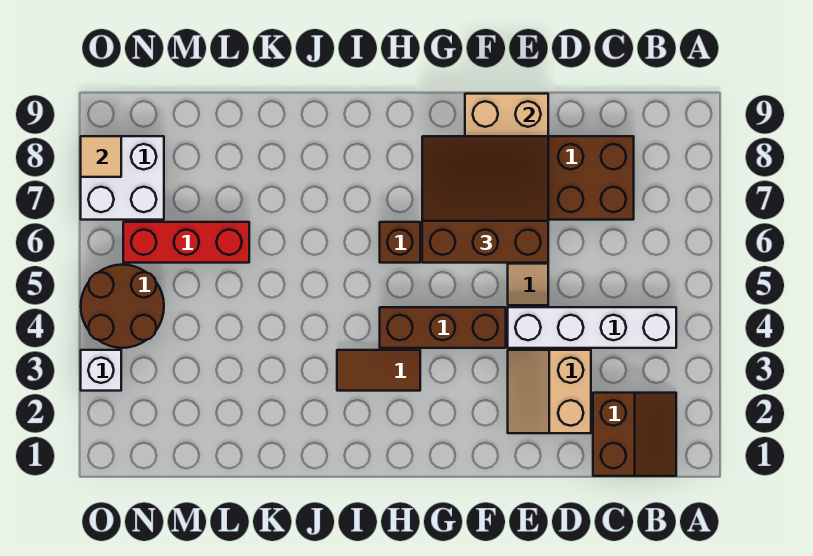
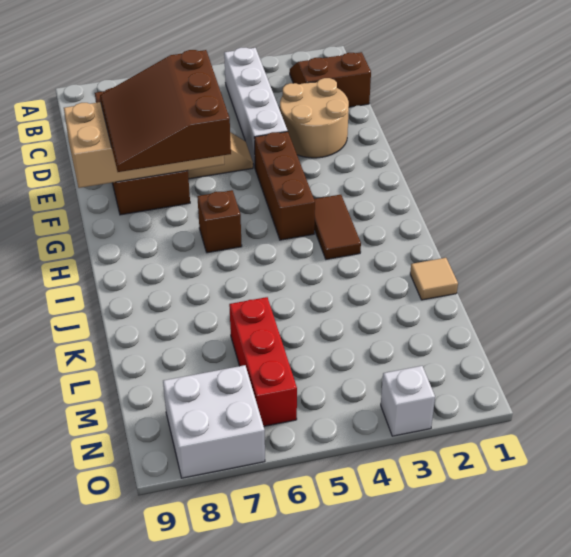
tan slope D2:E3 level 1 top D -> tan round brick D2:E3 level 1
brown round brick N4:O5 level 1 -> none
tan tile O8 level 2 -> tan tile K1 level 1

